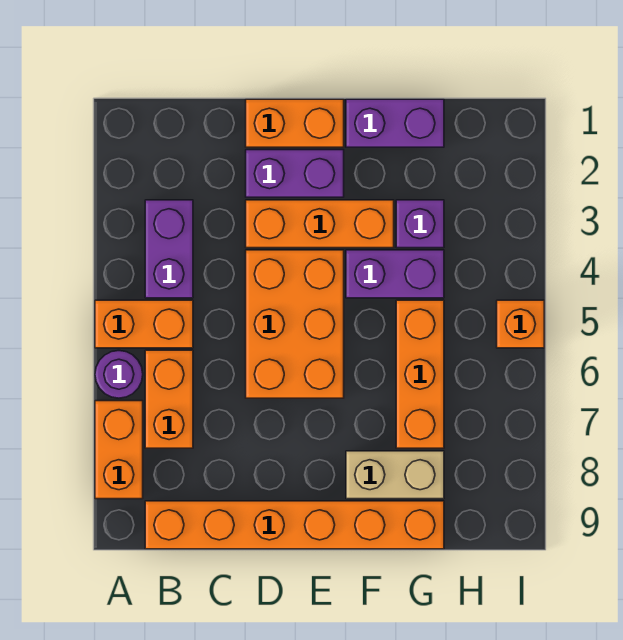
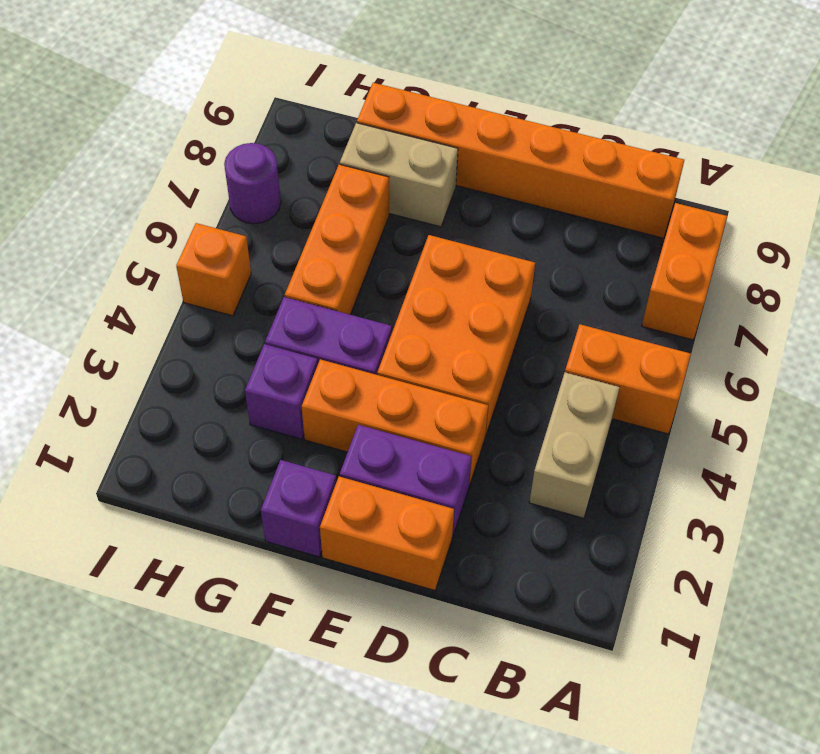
purple round brick A6 level 1 -> purple round brick I7 level 1
purple brick B3:B4 level 1 -> tan brick B3:B4 level 1
orange brick B6:B7 level 1 -> none
purple brick F1:G1 level 1 -> purple brick F1 level 1

